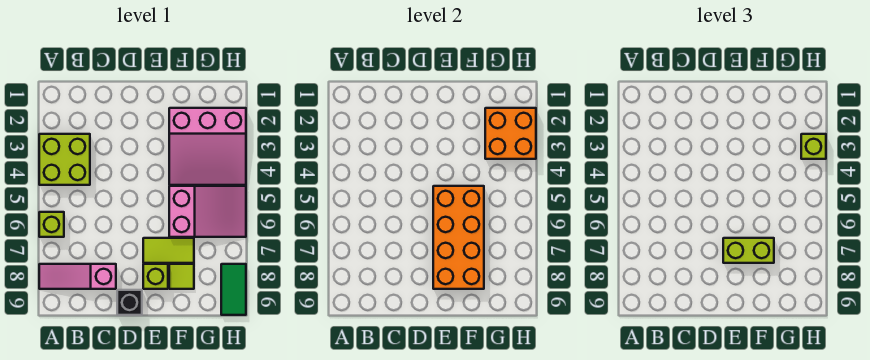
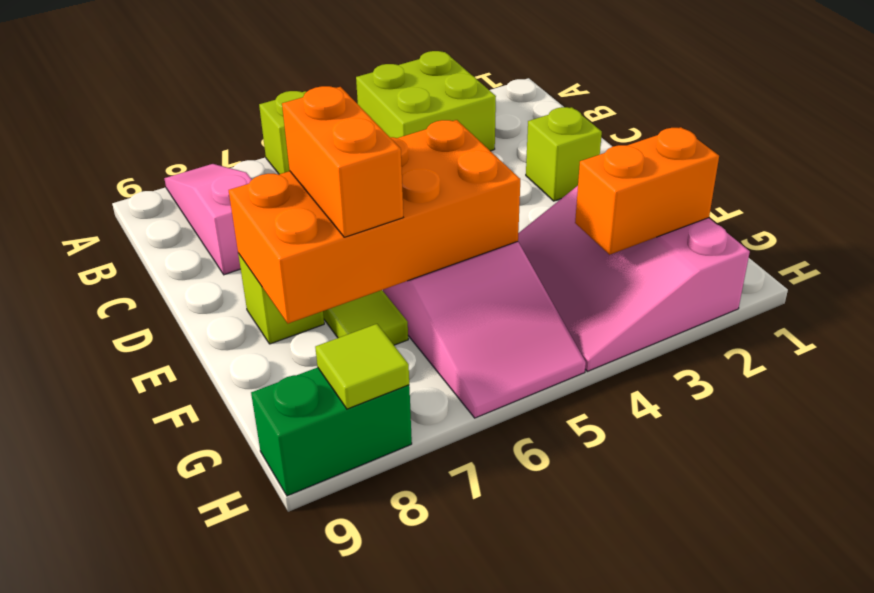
black brick D9 level 1 -> none
lime brick E7:F7 level 3 -> orange brick E7:F7 level 3
lime tile F8 level 1 -> lime tile H8 level 2
orange brick G2:H3 level 2 -> orange brick G2:G3 level 2
lime brick H3 level 3 -> lime brick D2 level 1
green tile H8:H9 level 1 -> green brick H8:H9 level 1

